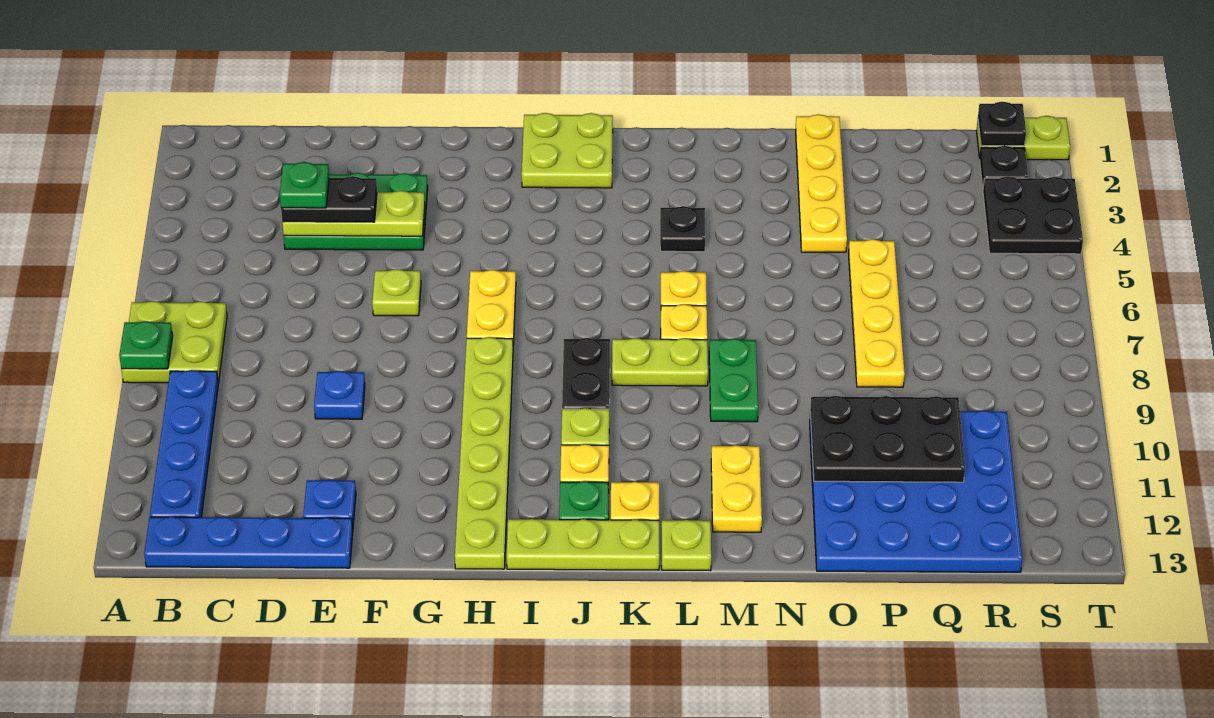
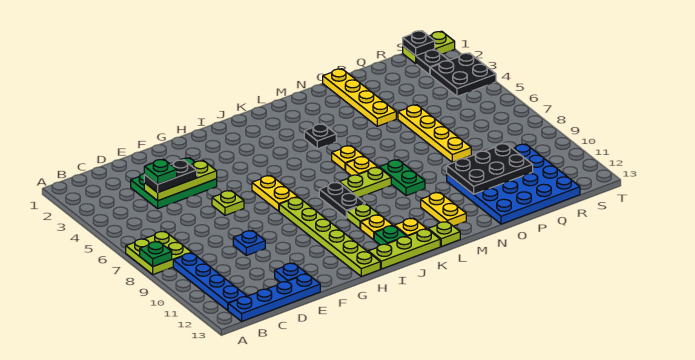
lime plate I1:J2 level 1 -> none

